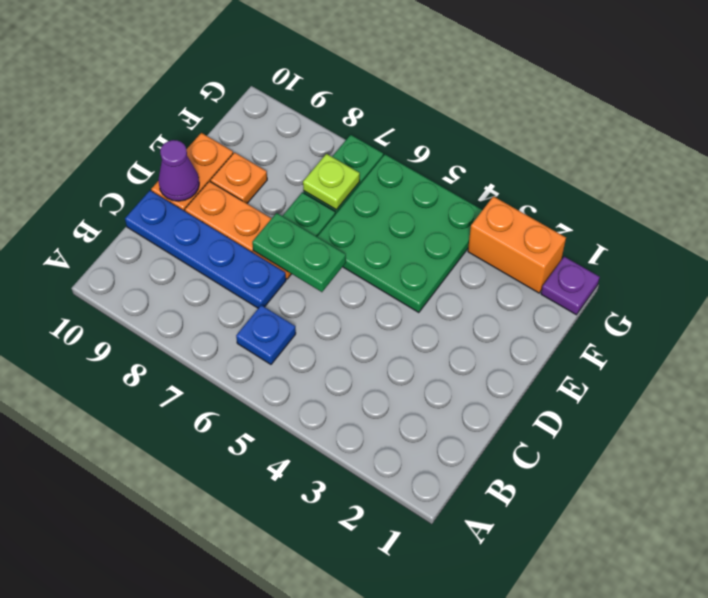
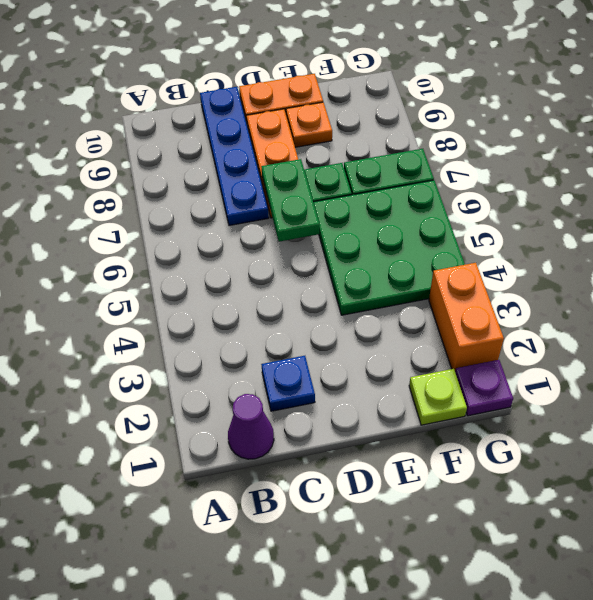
blue plate B6 level 1 -> blue plate C2 level 1
purple cone D10 level 2 -> purple cone B1 level 1
lime plate F7 level 2 -> lime plate F1 level 1

